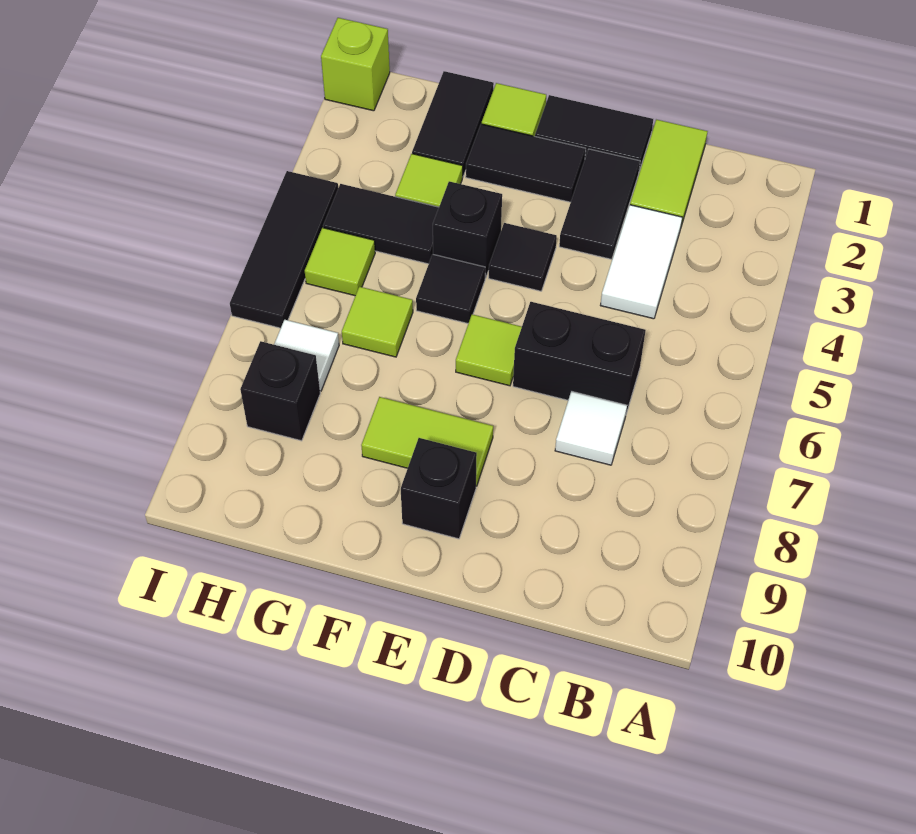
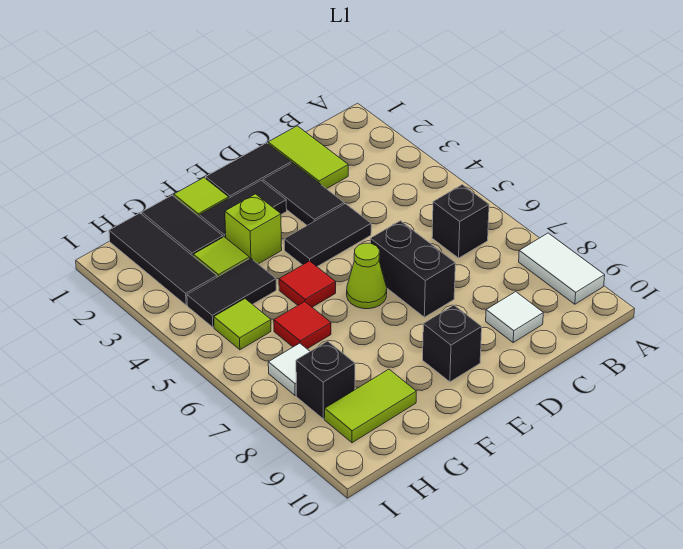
white tile C3:C4 level 1 -> white tile A8:A9 level 1
black brick C6:D6 level 1 -> black brick D6:D7 level 1
white tile C7 level 1 -> white tile C9 level 1
black tile E4 level 1 -> black tile D4:E4 level 1
lime tile E6 level 1 -> lime cone E6 level 1
lime tile E8:F8 level 1 -> lime tile G9:H9 level 1
black brick F4 level 1 -> black brick B6 level 1
black tile F5 level 1 -> red tile F5 level 1
lime tile G6 level 1 -> red tile G6 level 1
lime brick I1 level 1 -> lime brick F3 level 1
black tile I4:I6 level 1 -> black tile H1:H3 level 1

